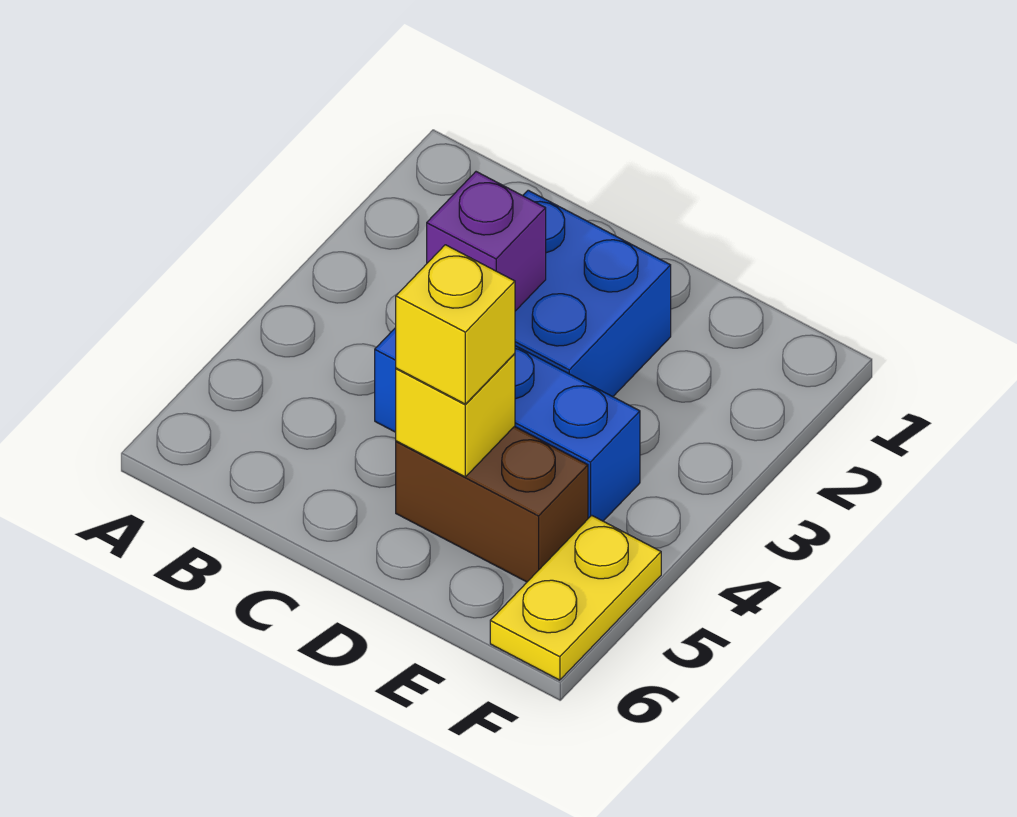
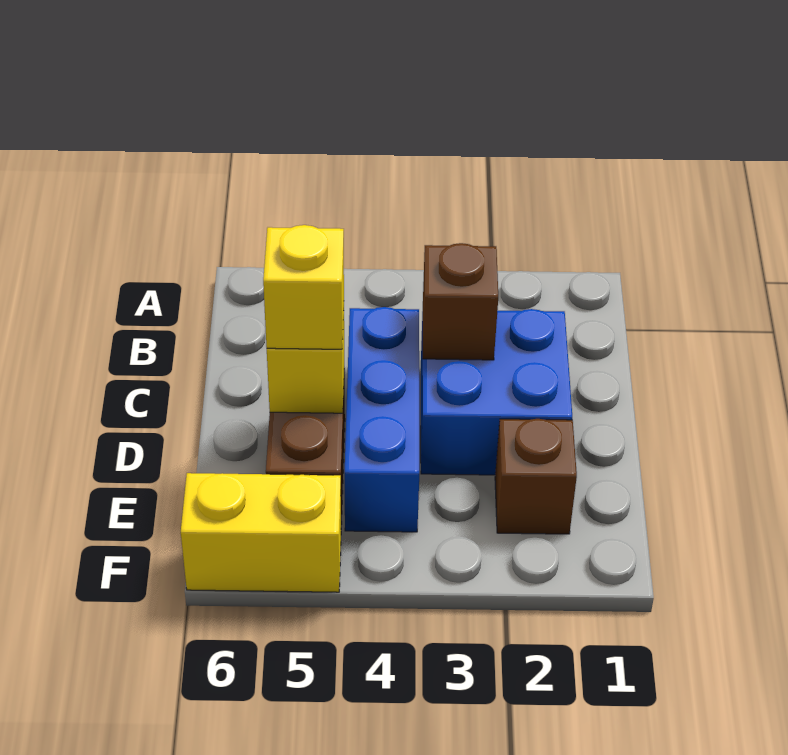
purple brick C3 level 2 -> brown brick C3 level 2
none -> brown brick E2 level 1
yellow plate F5:F6 level 1 -> yellow brick F5:F6 level 1

